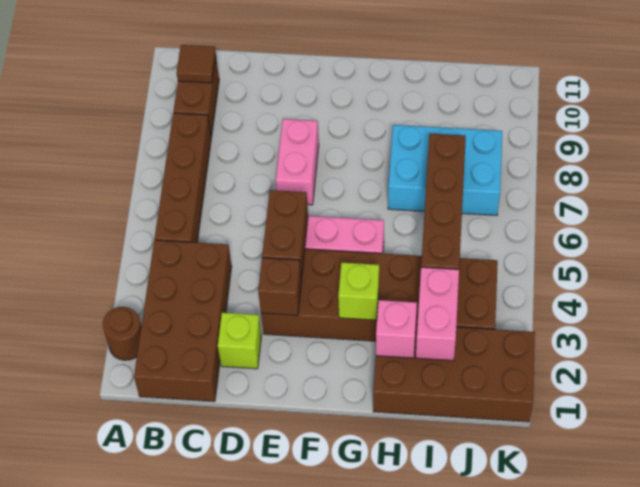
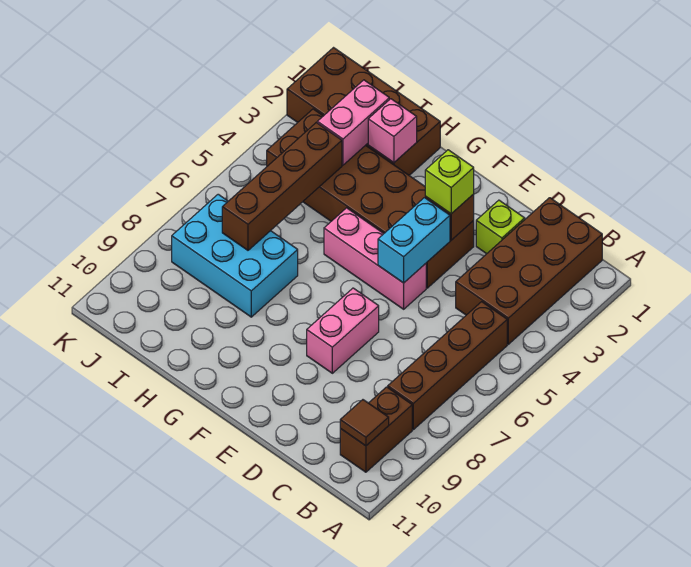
brown round brick A2 level 1 -> none
brown brick E4:E5 level 2 -> cyan brick E4:E5 level 2
lime brick G3 level 2 -> lime brick E3 level 3

